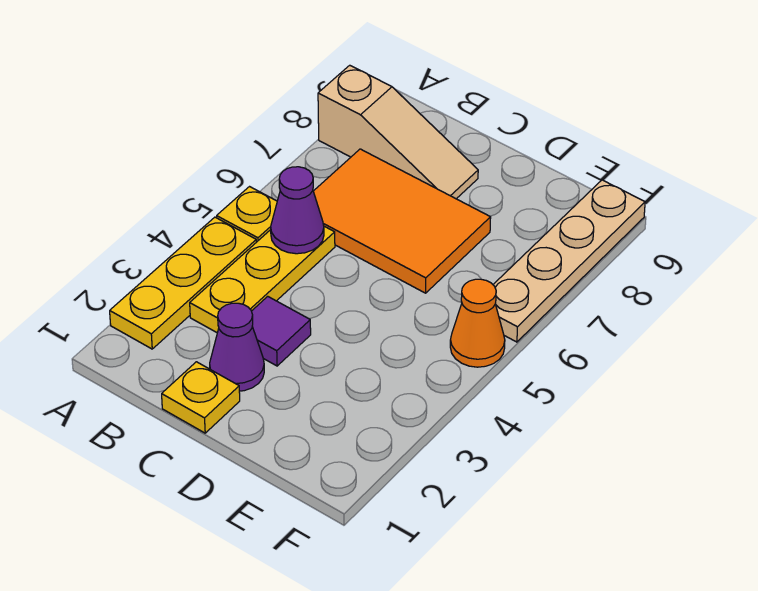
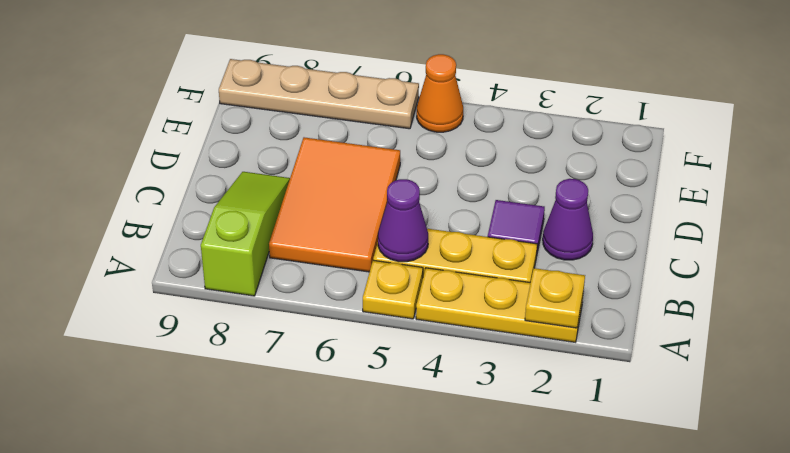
tan slope A8:C8 level 1 top A -> lime slope A8:C8 level 1 top A
yellow plate C1 level 1 -> yellow plate A2 level 2

